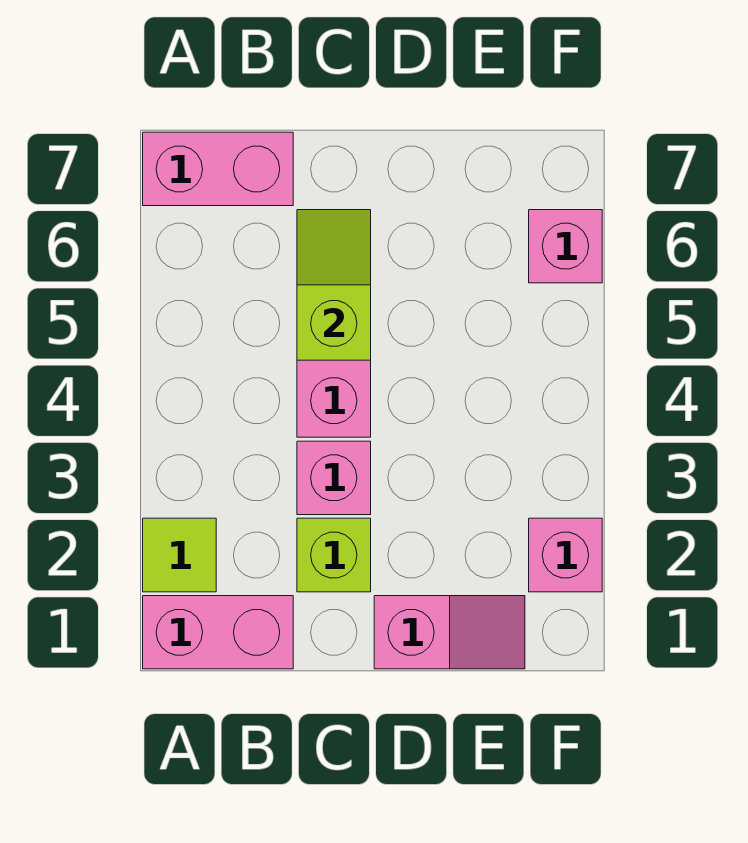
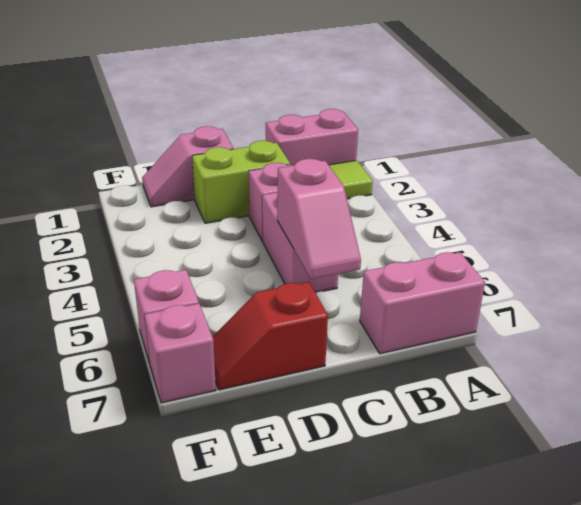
lime brick C2 level 1 -> lime brick C2:D2 level 1
lime slope C5:C6 level 2 top 5 -> pink slope C5:C6 level 2 top 5
none -> red slope D7:E7 level 1 top D
pink brick F2 level 1 -> pink brick F7 level 1

